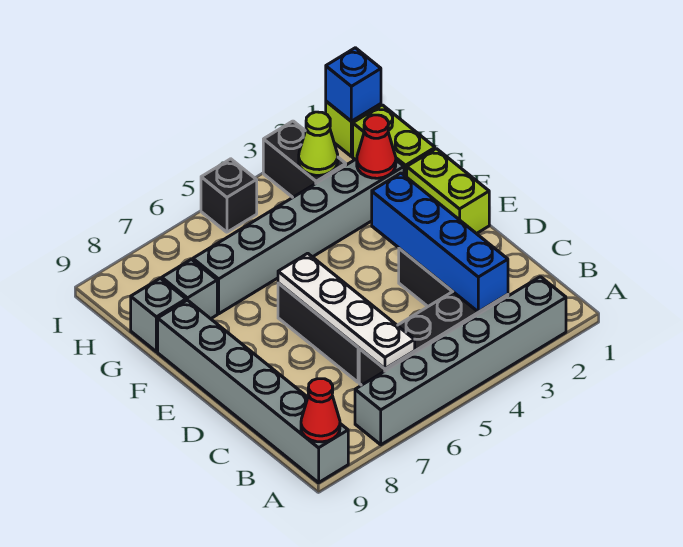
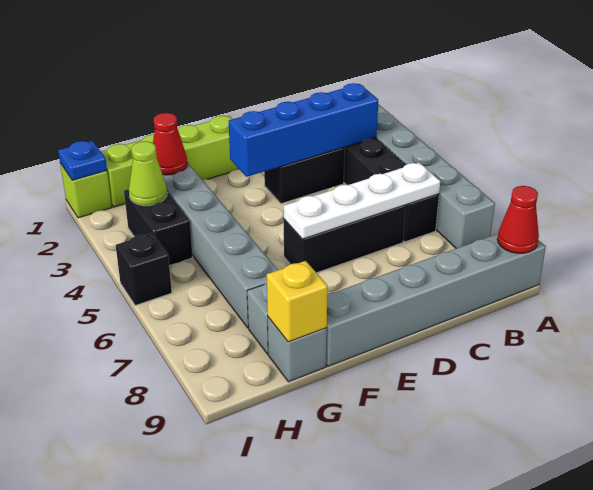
none -> yellow brick G9 level 2
black brick H3:I3 level 1 -> black brick H3:H4 level 1
blue brick I1 level 2 -> blue plate I1 level 2

